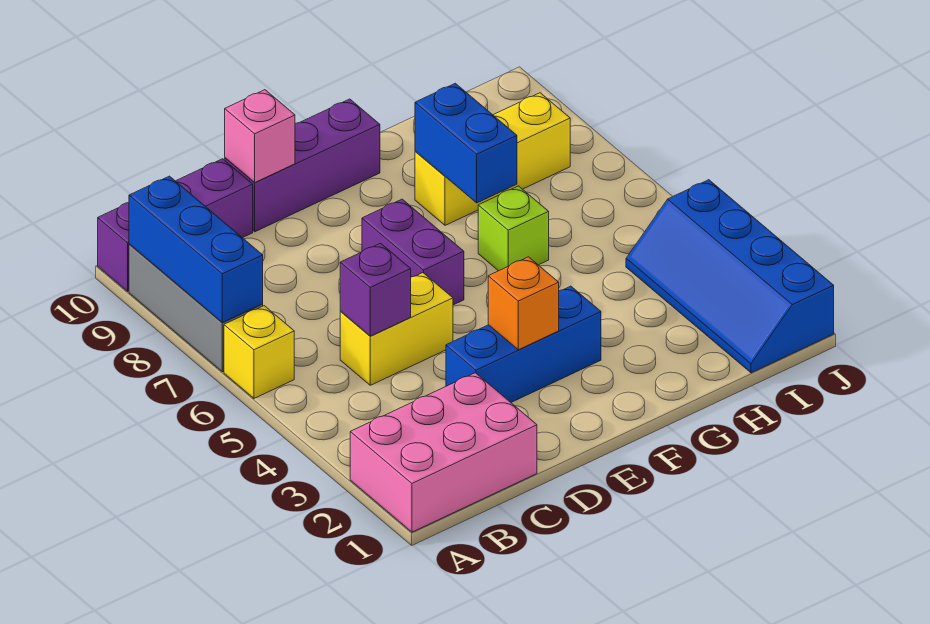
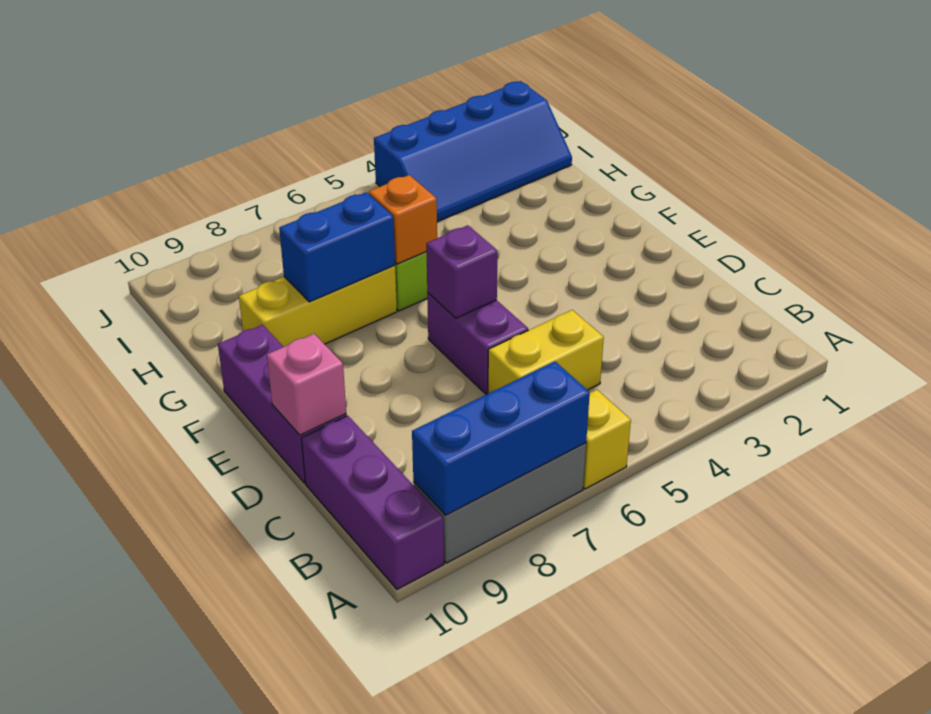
pink brick A1:C2 level 1 -> none
yellow brick C5:D5 level 1 -> yellow brick C5:C6 level 1
purple brick C5 level 2 -> purple brick E6 level 2
blue brick D3:F3 level 1 -> none
orange brick E3 level 2 -> orange brick G6 level 2
purple brick E6:E7 level 1 -> purple brick D6:E6 level 1
yellow brick G8:I8 level 1 -> yellow brick G7:G9 level 1

